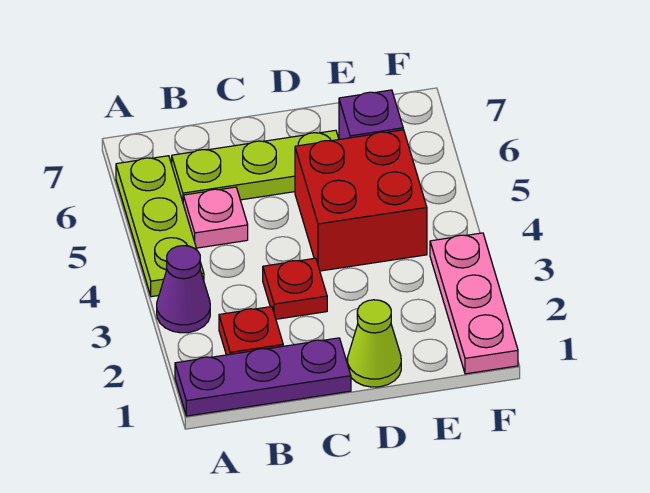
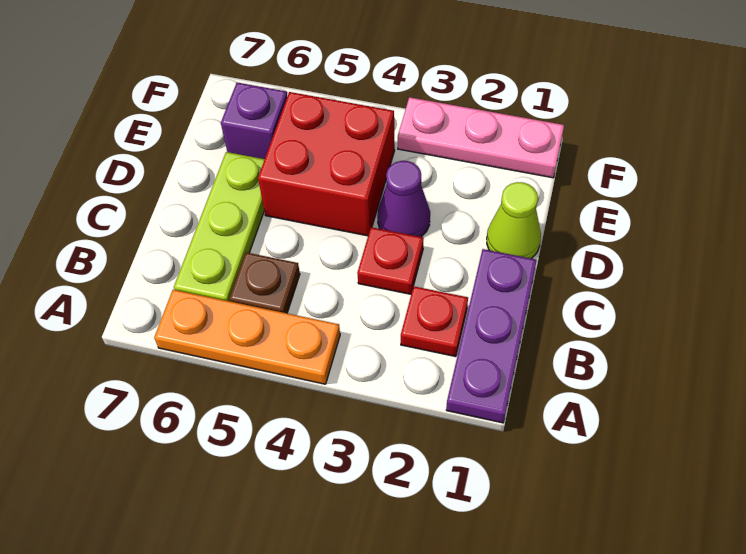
purple cone A3 level 1 -> purple cone D3 level 1
lime plate A4:A6 level 1 -> orange plate A4:A6 level 1
pink plate B5 level 1 -> brown plate B5 level 1

